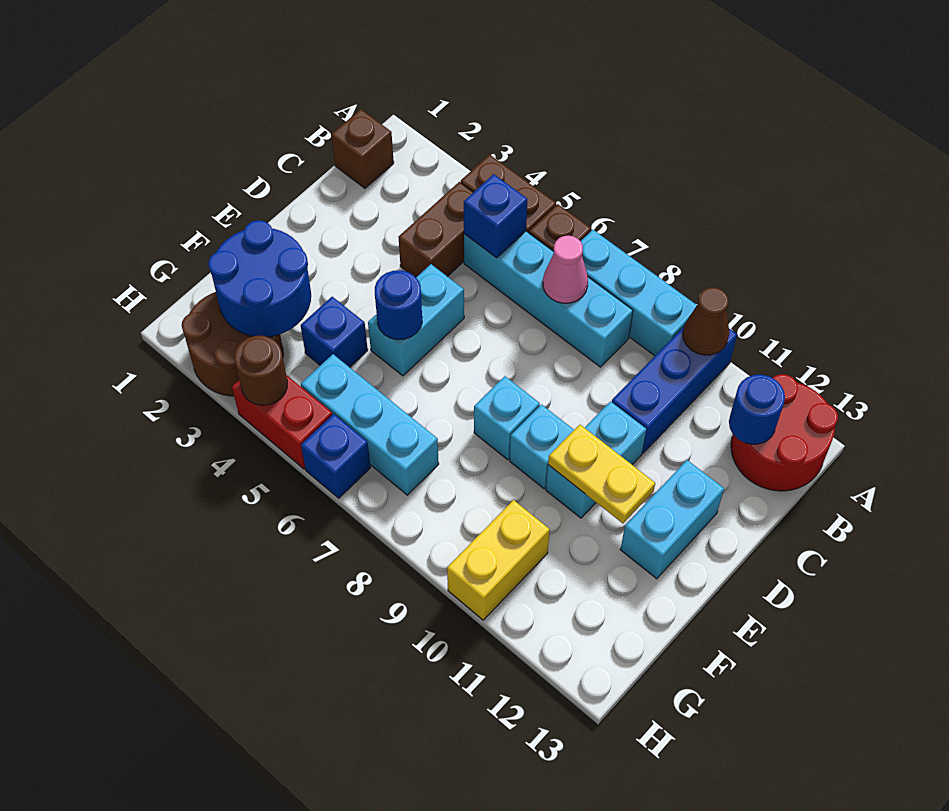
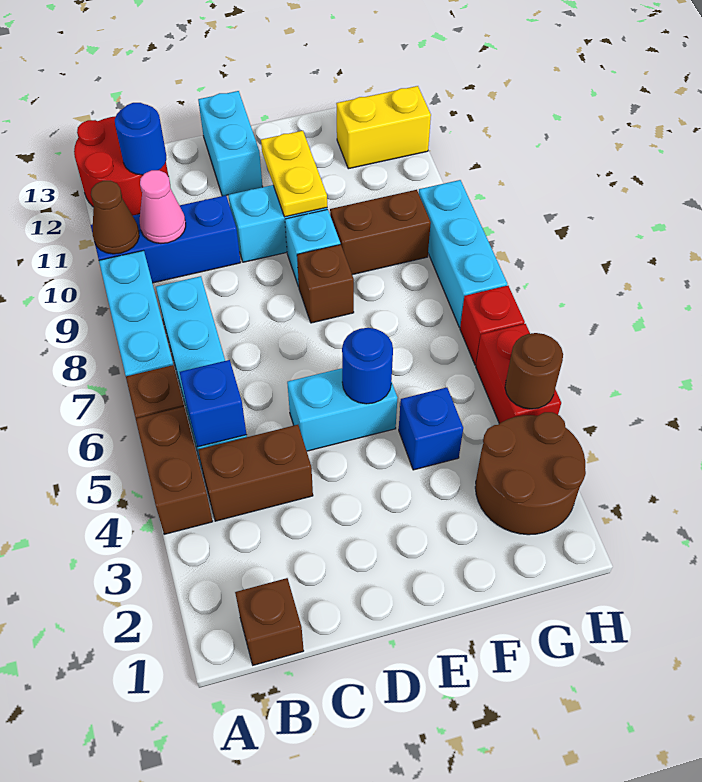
pink cone B7 level 2 -> pink cone B10 level 2
cyan brick D12:E12 level 1 -> cyan brick D12:D13 level 1
cyan brick E8 level 1 -> brown brick E8 level 1
blue round brick F2:G3 level 2 -> none
none -> brown brick F9:G9 level 1
cyan brick G5:G7 level 1 -> cyan brick H7:H9 level 1
yellow brick G10:H10 level 1 -> yellow brick G12:H12 level 1
blue brick H6 level 1 -> red brick H6 level 1

